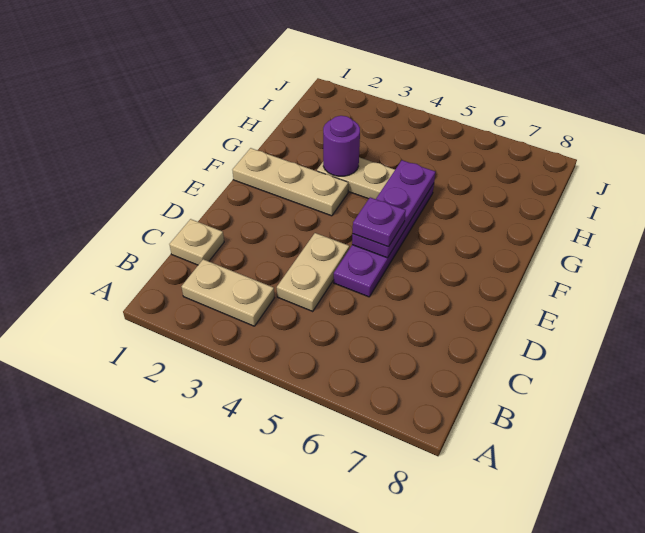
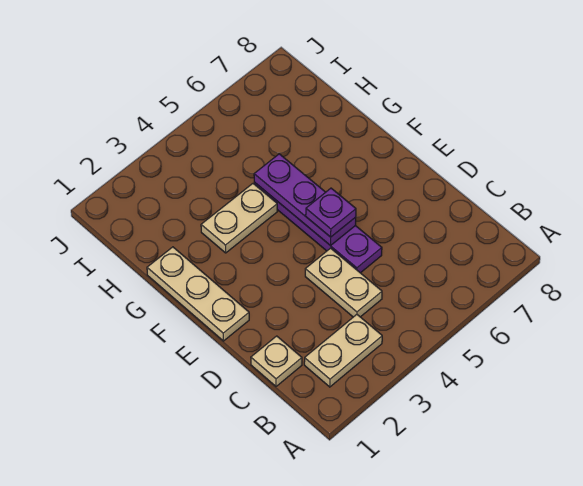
tan plate F1:F3 level 1 -> tan plate E1:G1 level 1
purple round brick G3 level 2 -> none

